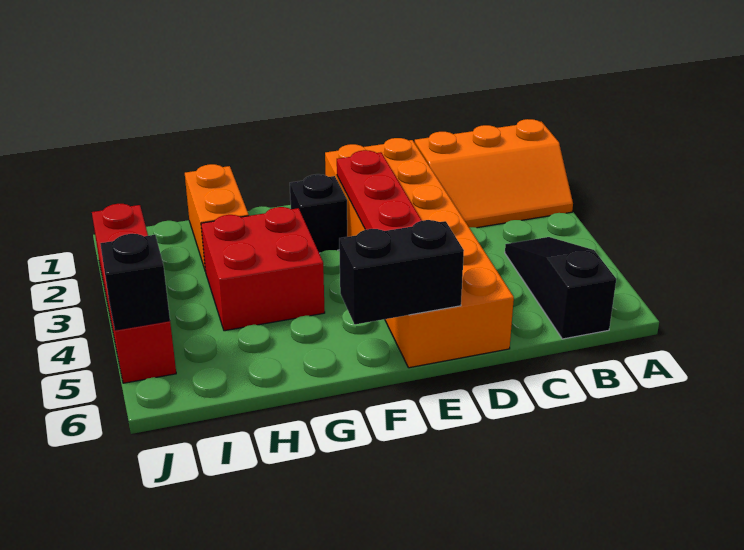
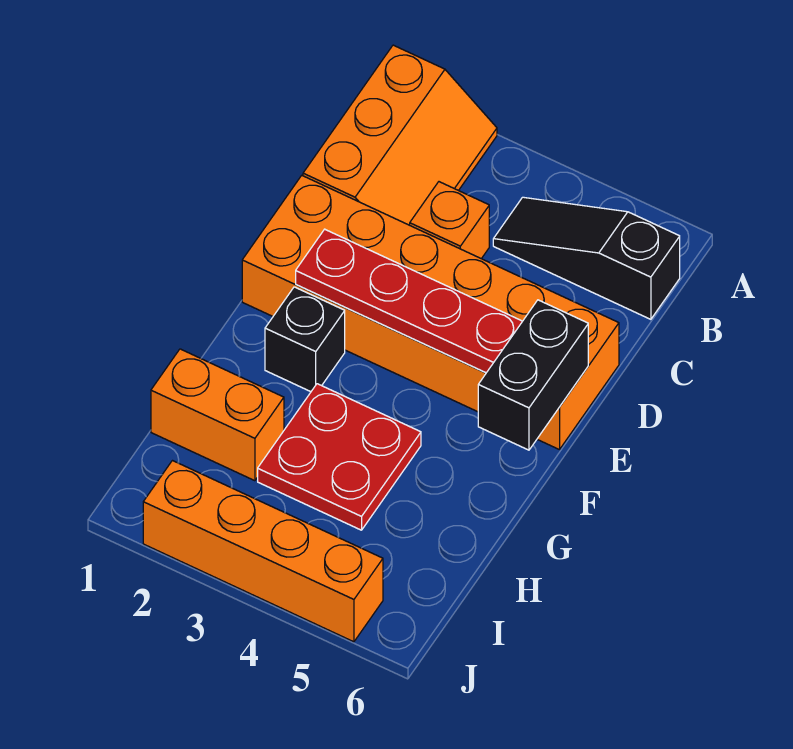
none -> orange brick C3 level 1
red brick G3:H4 level 1 -> red plate G3:H4 level 1
red brick J2:J5 level 1 -> orange brick J2:J5 level 1
black brick J5 level 2 -> none

